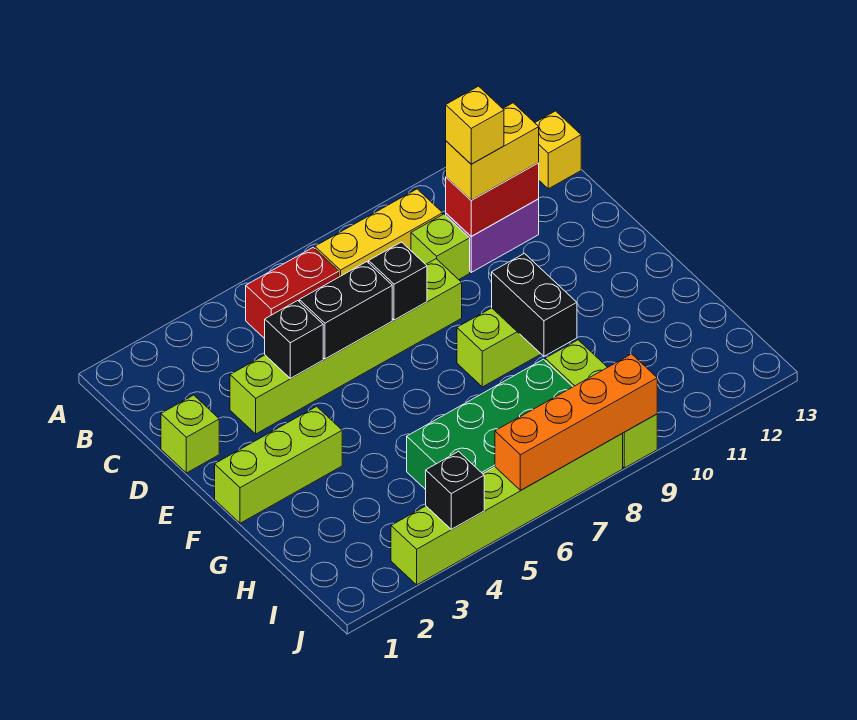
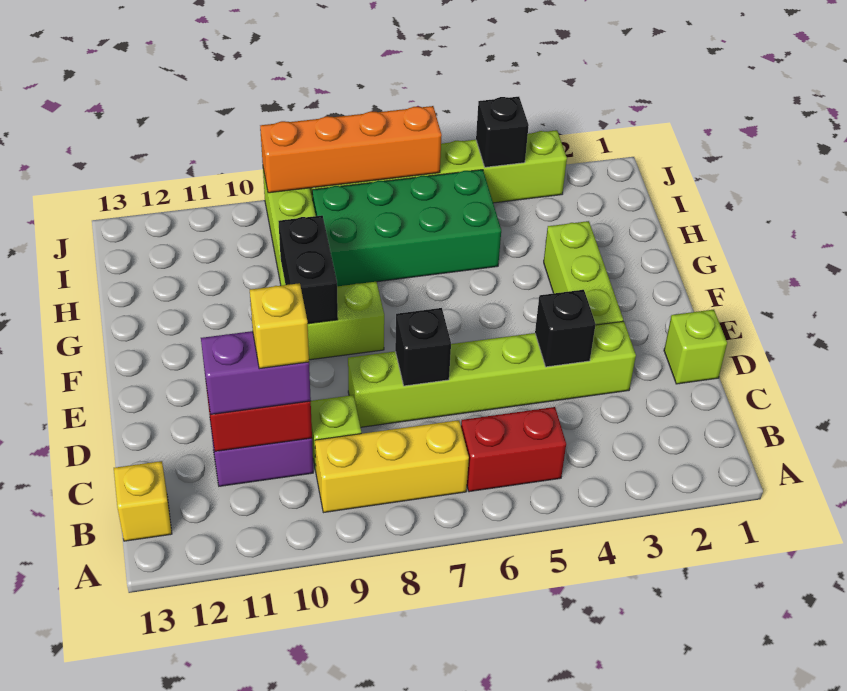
yellow brick C10:C11 level 3 -> purple brick C10:C11 level 3
black brick D5:D6 level 2 -> none
lime brick F1:F3 level 1 -> lime brick E3:G3 level 1

